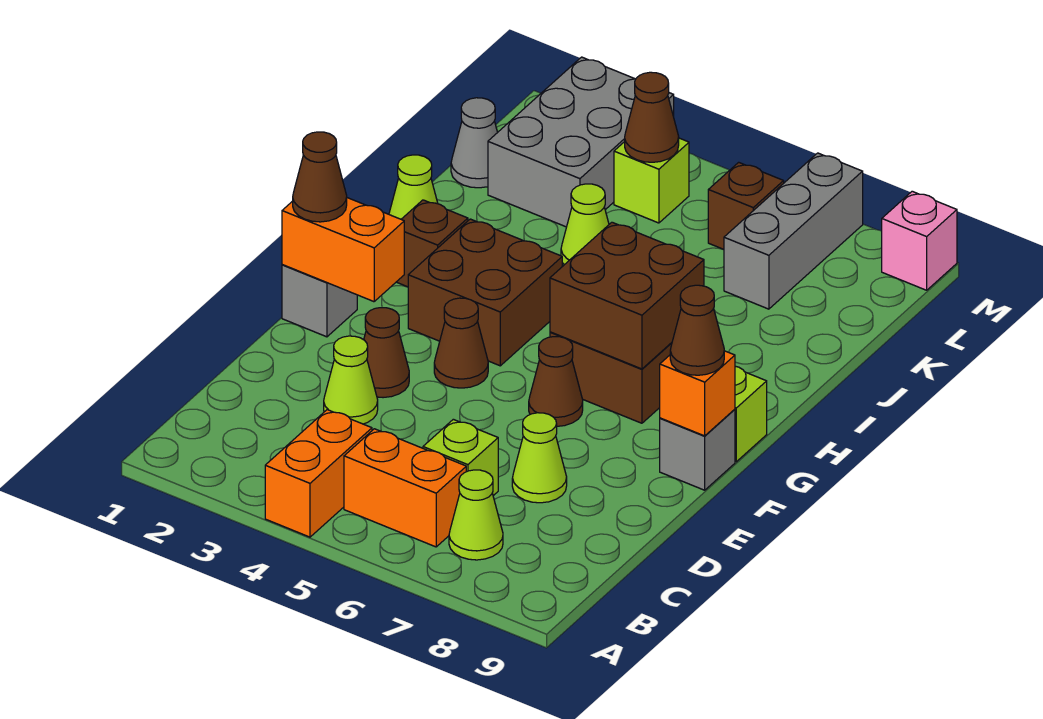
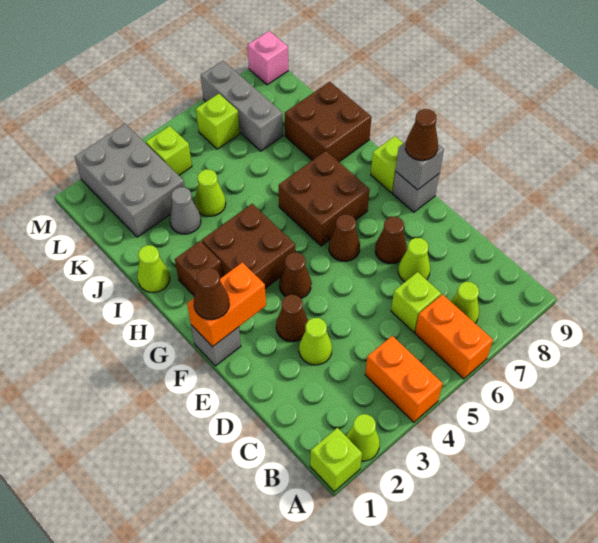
none -> lime brick A1 level 1
none -> lime cone A2 level 1
orange brick B5:B6 level 1 -> orange brick A6:B6 level 1
orange brick F9 level 2 -> grey brick F9 level 2
brown brick G6:H7 level 2 -> brown brick I8:J9 level 1
grey cone K1 level 1 -> grey cone J3 level 1
brown cone L4 level 2 -> brown cone E7 level 1
brown brick L6 level 1 -> lime brick L6 level 1

